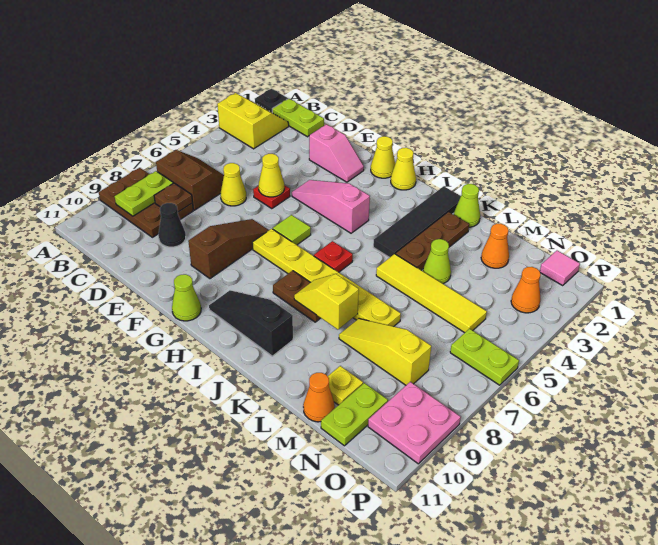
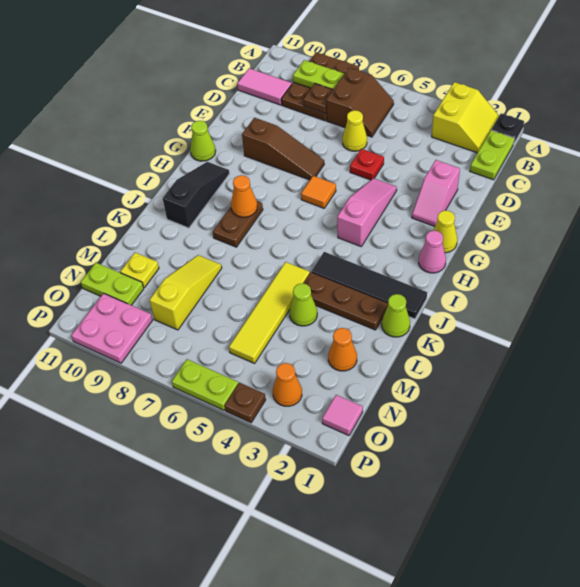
none -> pink tile C10:C11 level 1
black cone D9 level 1 -> none
yellow cone E5 level 2 -> none
lime tile G6 level 1 -> orange tile G6 level 1
yellow plate G7:L7 level 1 -> none
yellow cone H1 level 1 -> pink cone H1 level 1
red plate I6 level 1 -> none
yellow slope J8:K8 level 2 top K -> none
orange cone M11 level 1 -> orange cone I8 level 2
lime plate O6:P6 level 1 -> lime plate P5:P6 level 1
none -> brown plate P4 level 1

